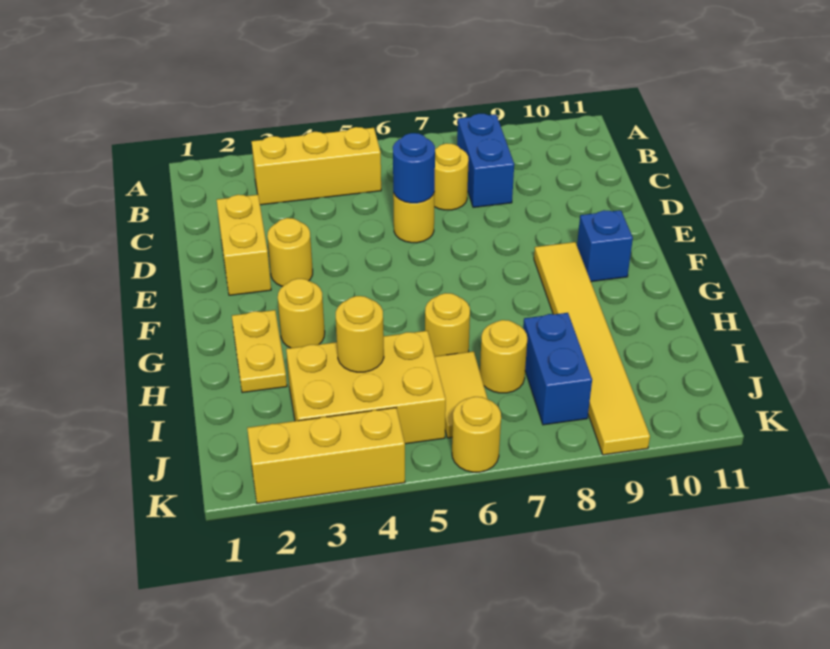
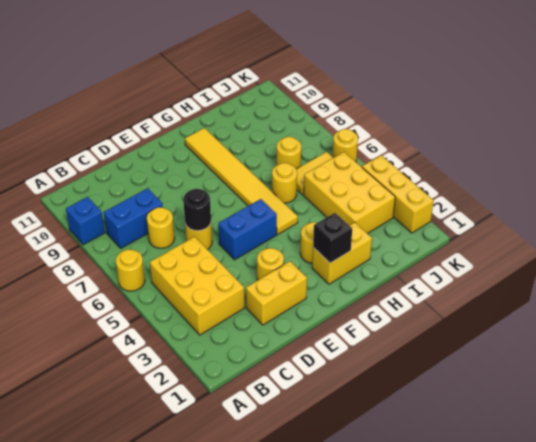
yellow brick B3:B5 level 1 -> yellow brick B3:C5 level 1
blue round brick D6 level 2 -> black round brick D6 level 2
yellow tile F9:K9 level 1 -> yellow tile G5:G10 level 1
blue brick F10 level 1 -> blue brick A9 level 1
yellow plate G2:H2 level 1 -> yellow brick G2:H2 level 1
none -> black brick G2 level 2
yellow round brick I4 level 2 -> yellow round brick A6 level 1
blue brick I8:J8 level 1 -> blue brick E5:F5 level 1

